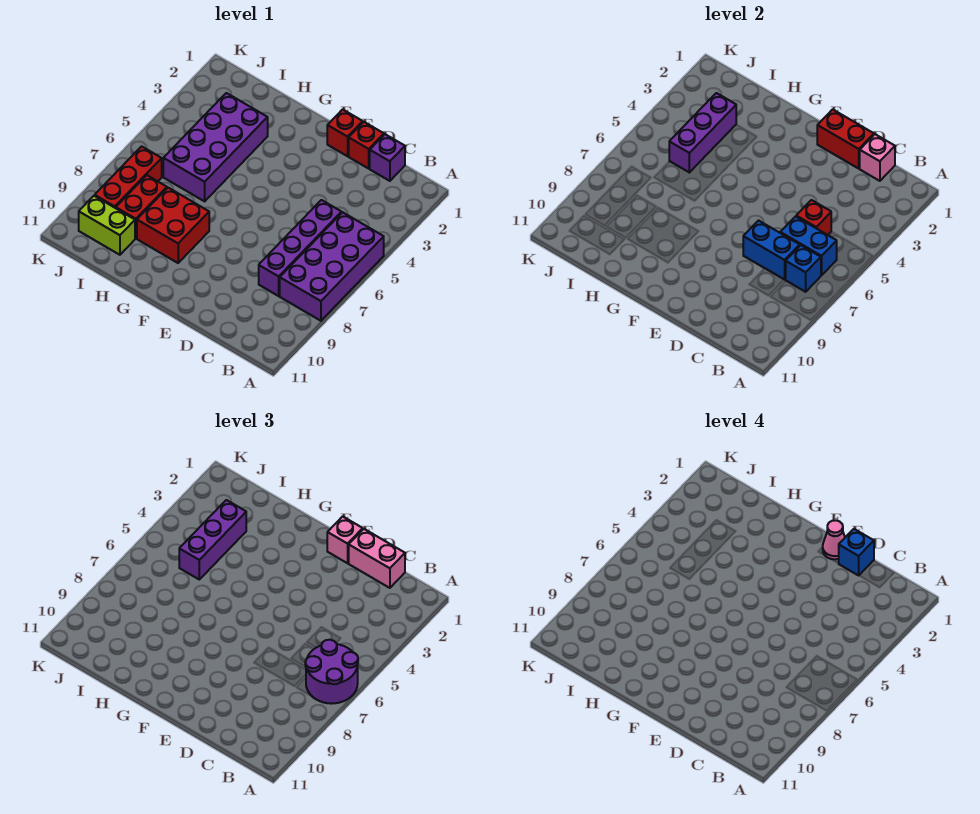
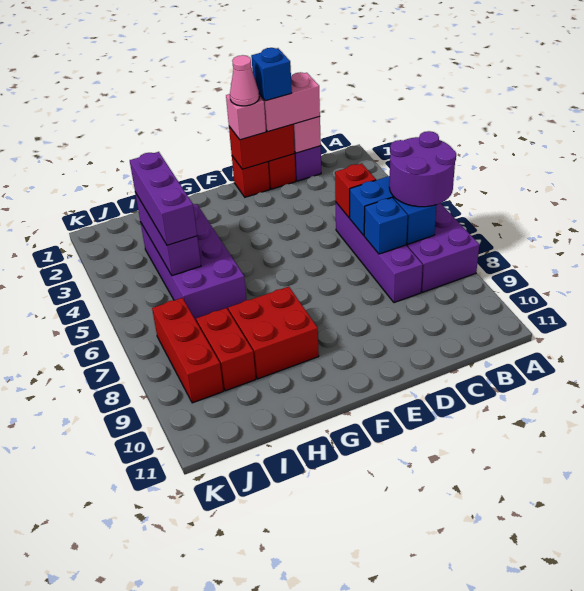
blue brick C7:D7 level 2 -> blue brick C7 level 2
lime brick I10:J10 level 1 -> none

